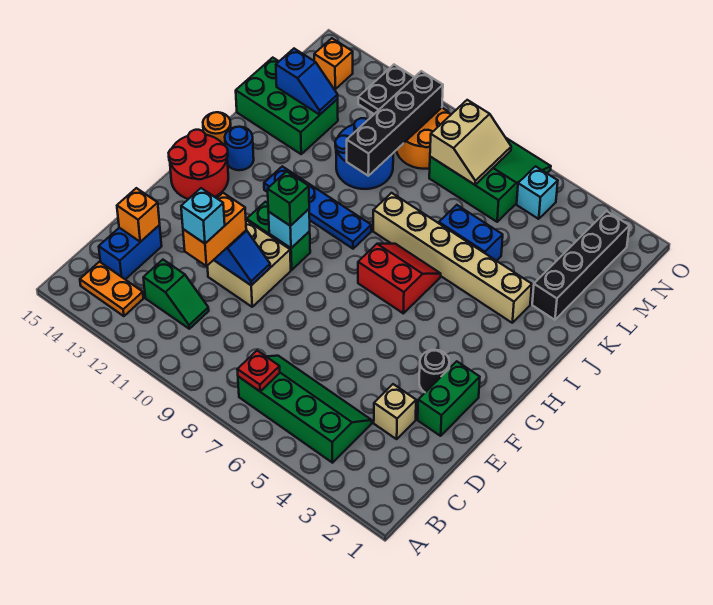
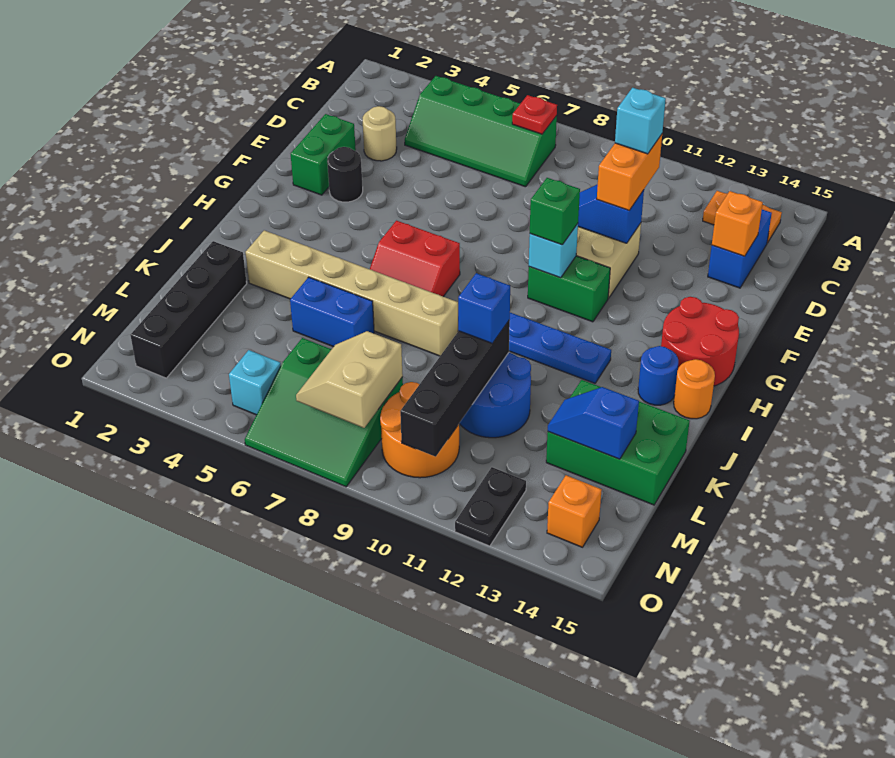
green slope C11:C12 level 1 top 12 -> none
tan brick D3 level 1 -> tan round brick D3 level 1
none -> blue brick K10 level 3

